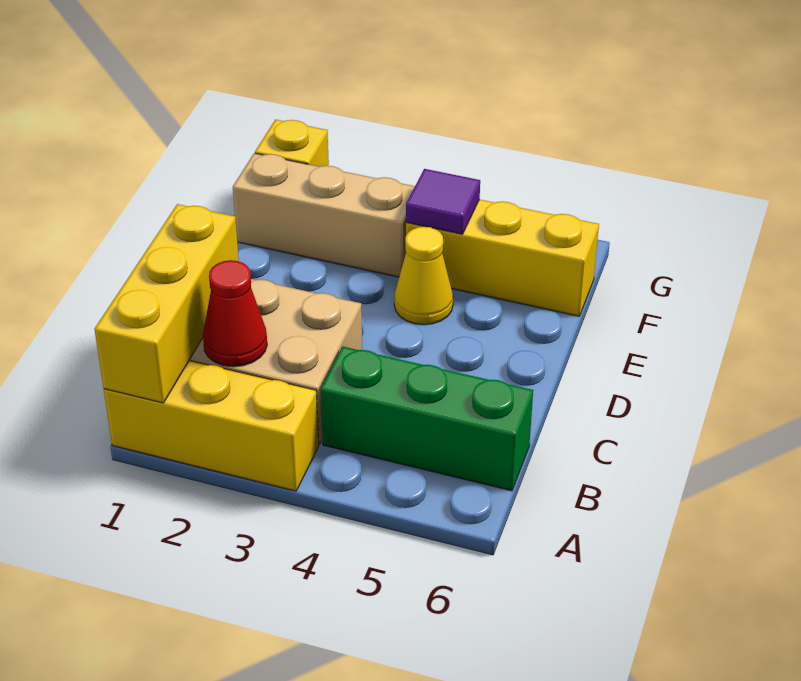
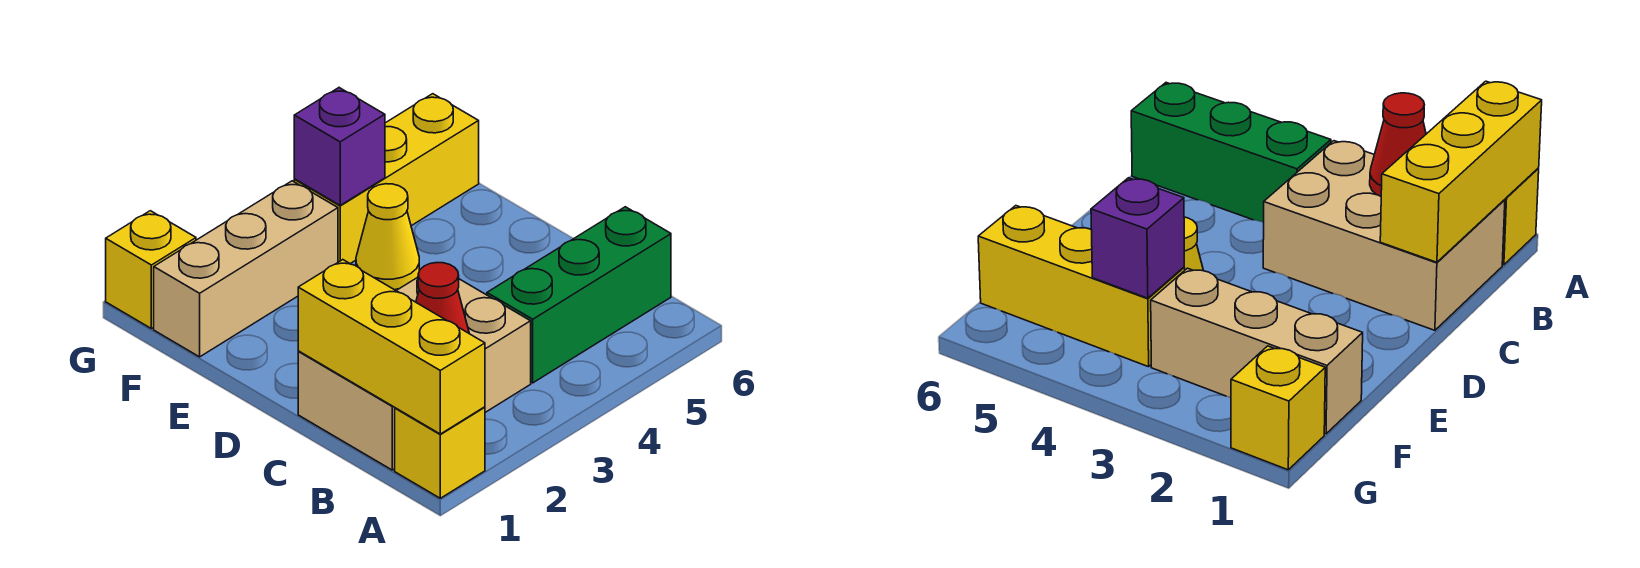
yellow brick A1:A3 level 1 -> yellow brick A1 level 1
purple tile F4 level 2 -> purple brick F4 level 2

